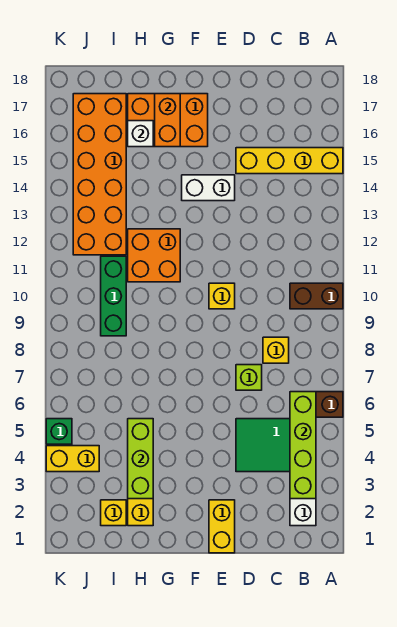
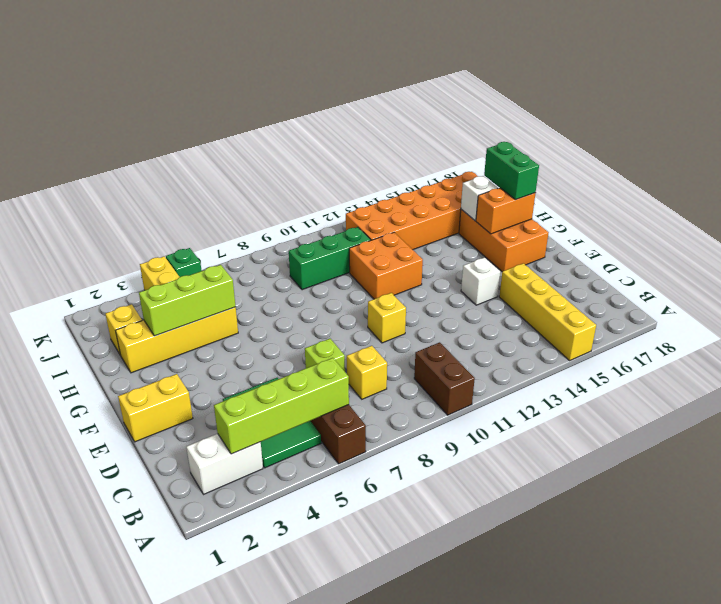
white brick E14:F14 level 1 -> white brick E14 level 1
none -> green brick G17:H17 level 3

